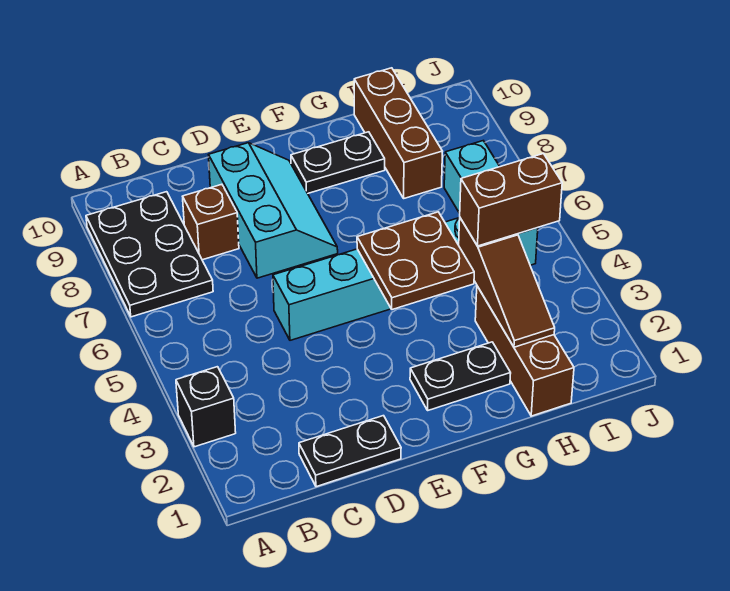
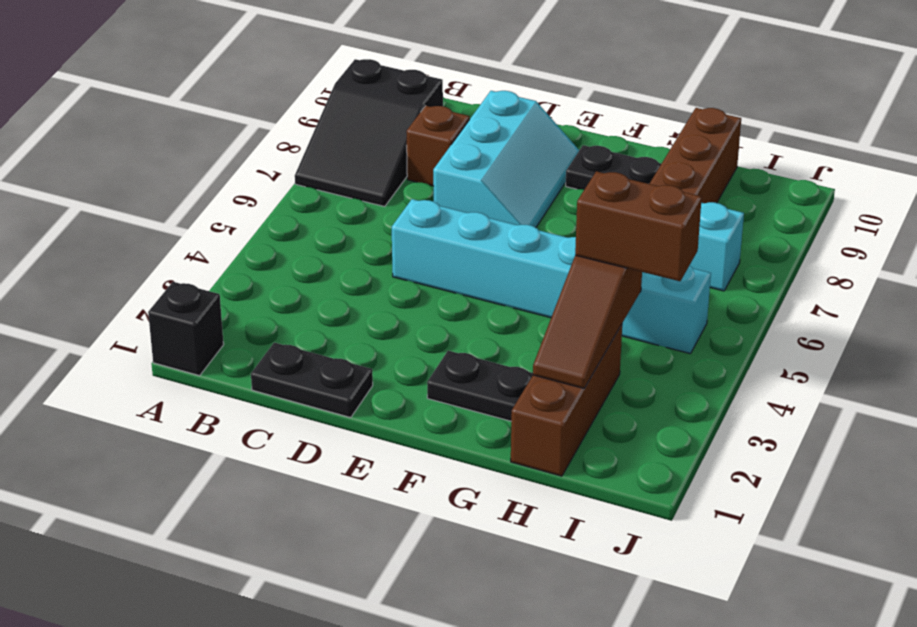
black brick A3 level 1 -> black brick A1 level 1
black plate A7:B9 level 1 -> black slope A7:B9 level 1 top 9
brown plate F4:G5 level 2 -> none

